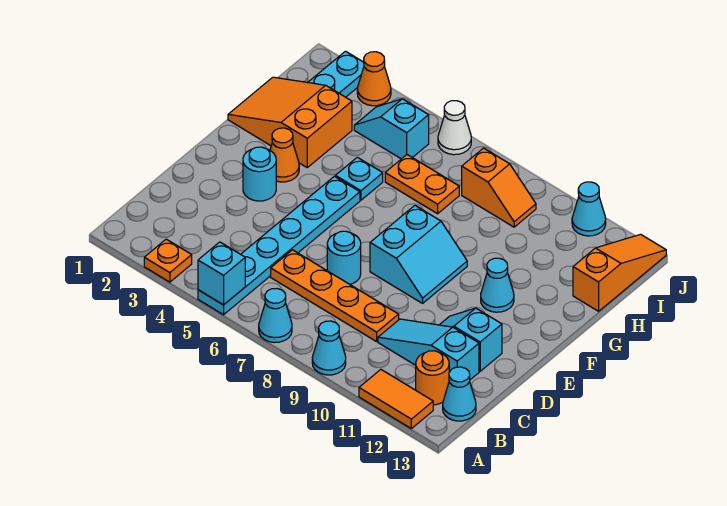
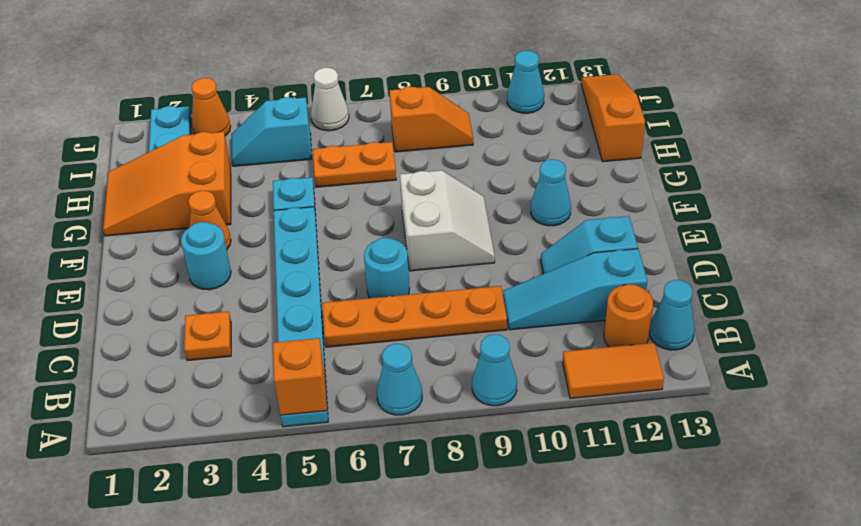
orange plate A3 level 1 -> orange plate C3 level 1
cyan brick A5 level 2 -> orange brick A5 level 2
cyan slope E8:F9 level 1 top 8 -> white slope E8:F9 level 1 top 8

